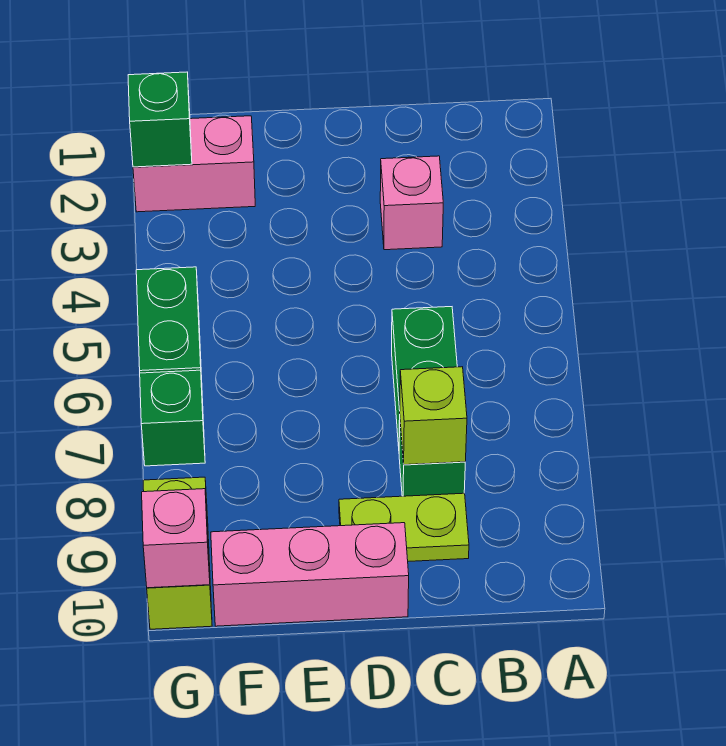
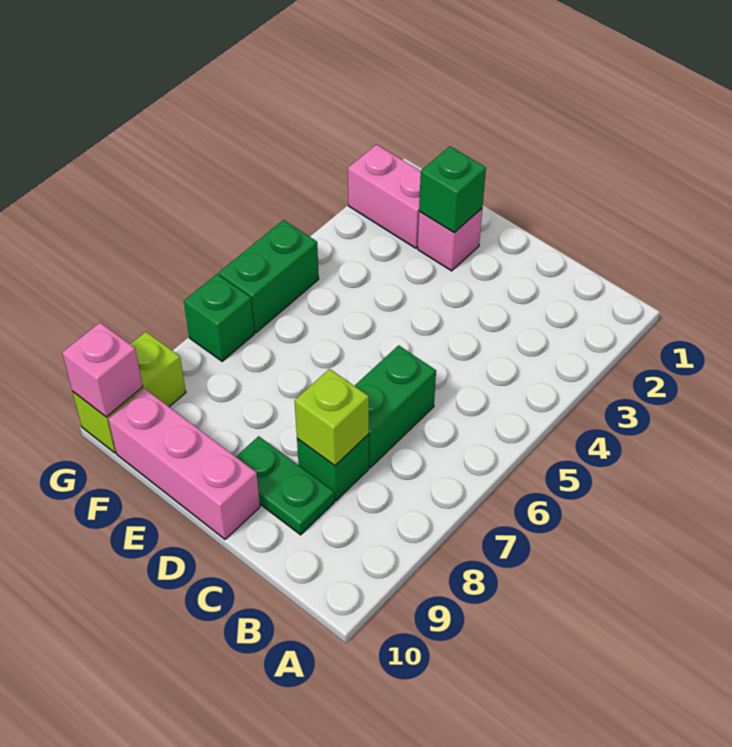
pink brick C3 level 1 -> pink brick E2 level 1
lime plate C9:D9 level 1 -> green plate C9:D9 level 1
green brick G2 level 2 -> green brick E2 level 2

